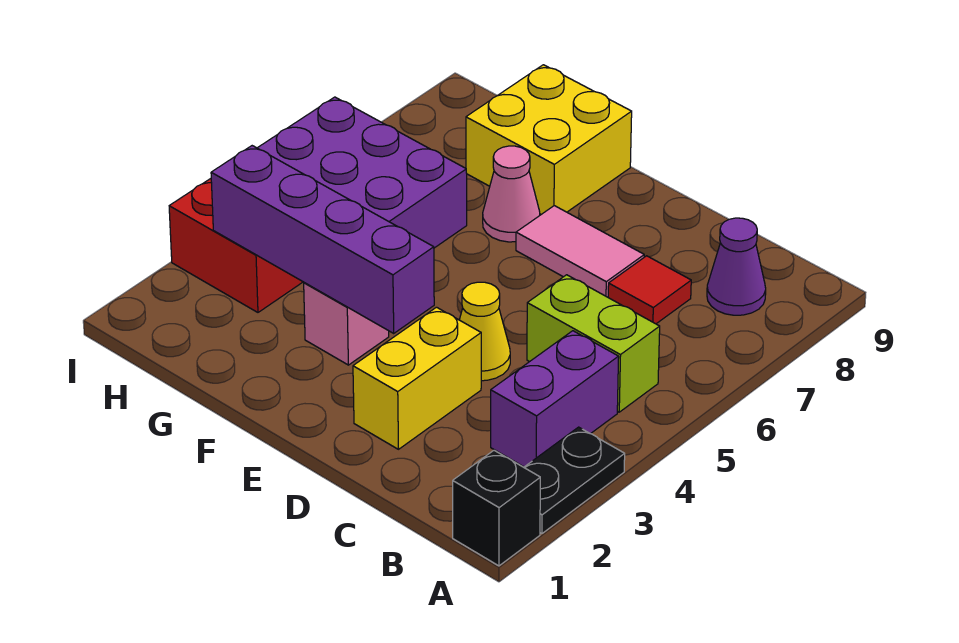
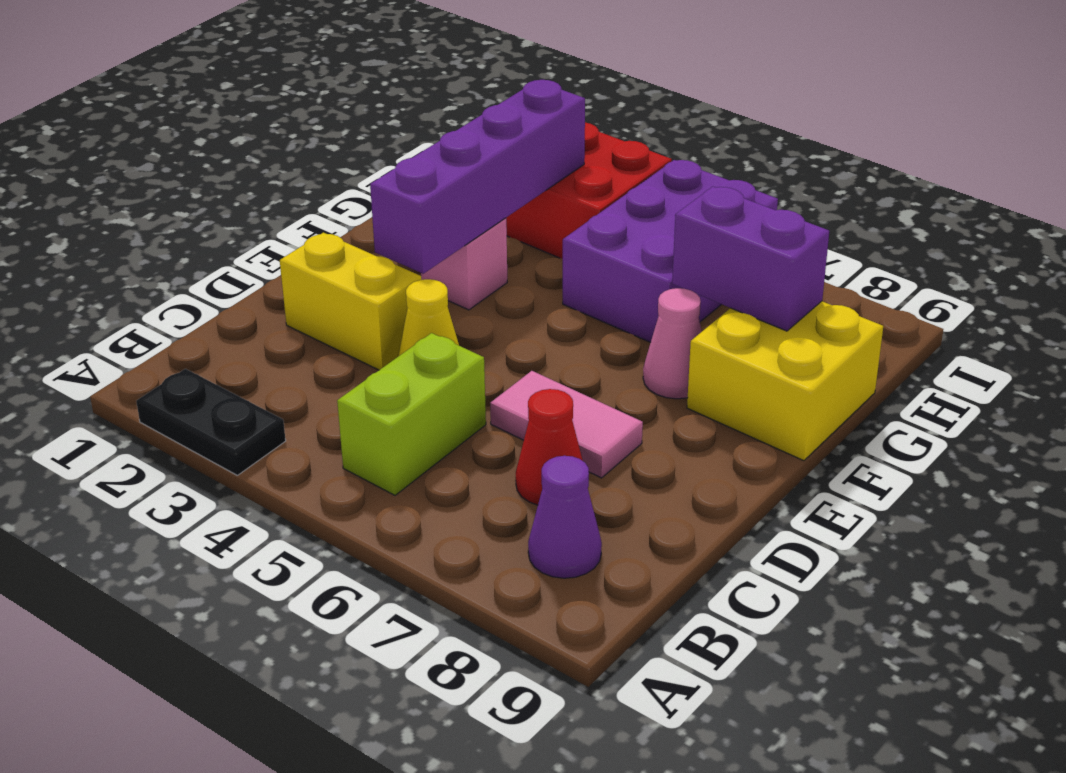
black brick A1 level 1 -> none
purple brick B3:B4 level 1 -> purple brick G7:G8 level 2
red tile C7 level 1 -> red cone C7 level 1
pink tile D7:E7 level 1 -> pink tile D6:D7 level 1

